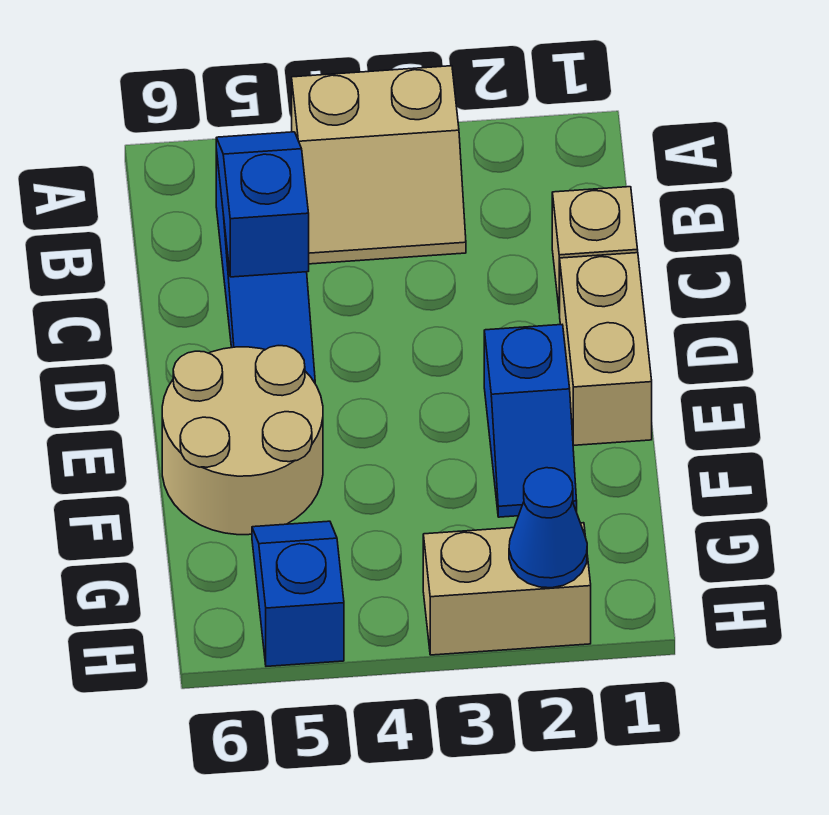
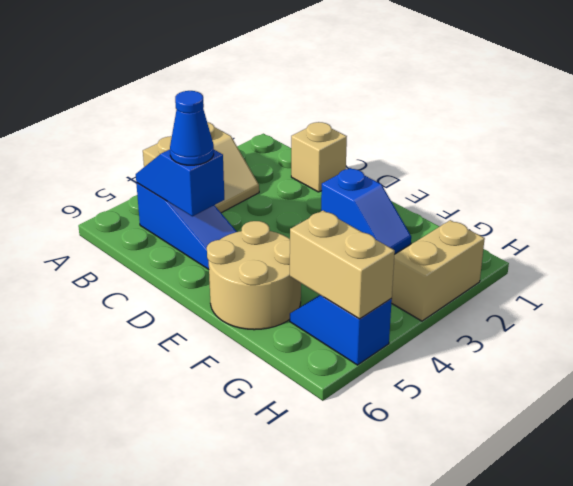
tan brick D1:E1 level 1 -> tan brick G5:H5 level 2
blue cone H2 level 2 -> blue cone C5 level 3

